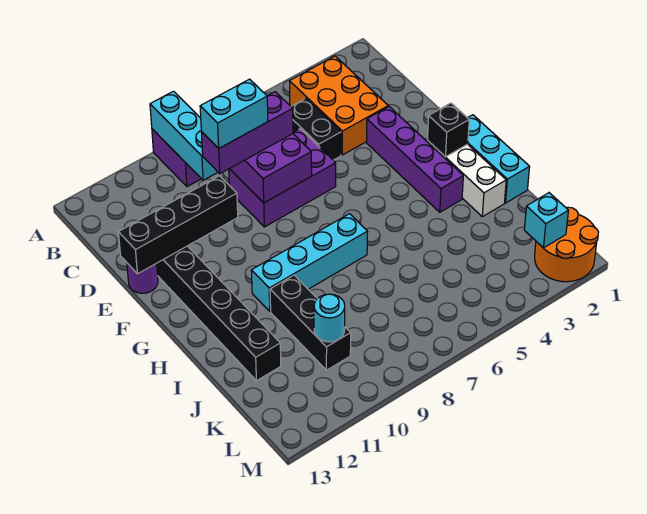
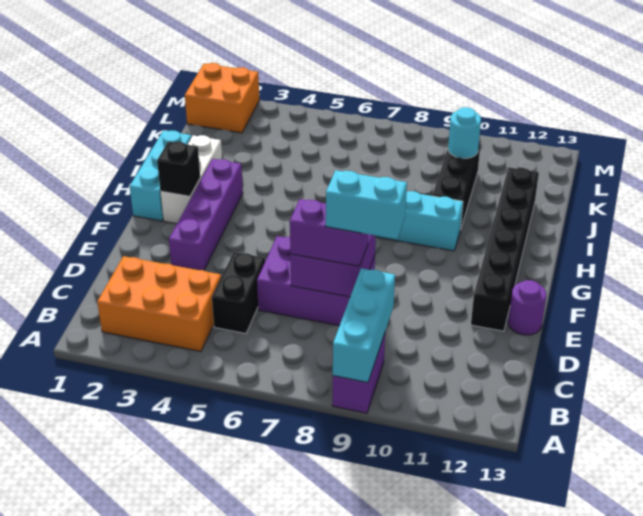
orange brick B3:D4 level 1 -> orange brick B2:C4 level 1
purple brick D7:D9 level 3 -> purple brick D7:D8 level 3
black brick E10:E13 level 2 -> none
orange round brick L1:M2 level 1 -> orange brick L1:M2 level 1
cyan brick L2 level 2 -> none

